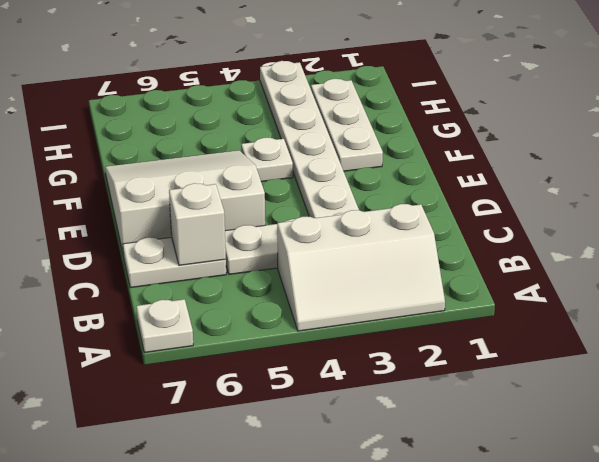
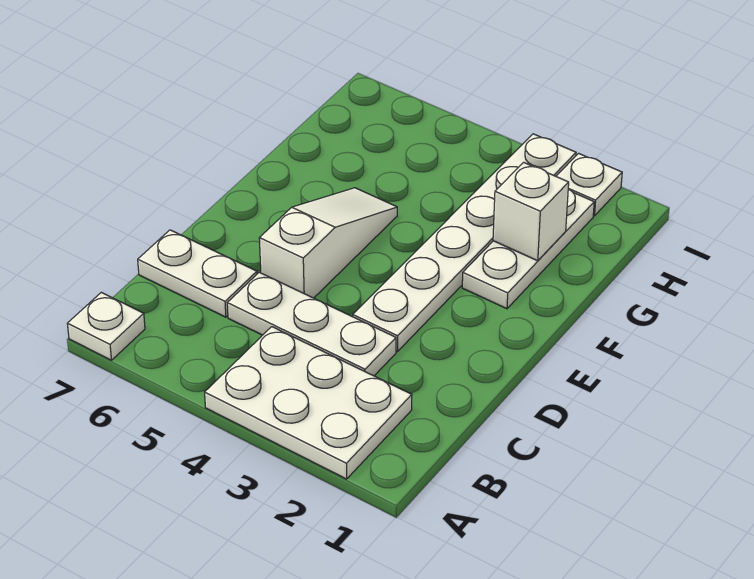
white slope A2:B4 level 1 top B -> white plate A2:B4 level 1
white brick C6 level 2 -> white brick G2 level 2
white slope D5:F7 level 1 top D -> white slope D5:F5 level 1 top D
white plate F4 level 1 -> white plate I2 level 1

